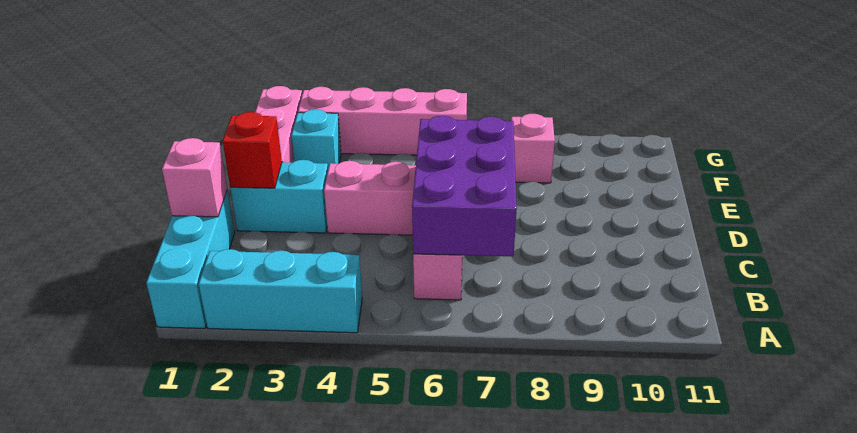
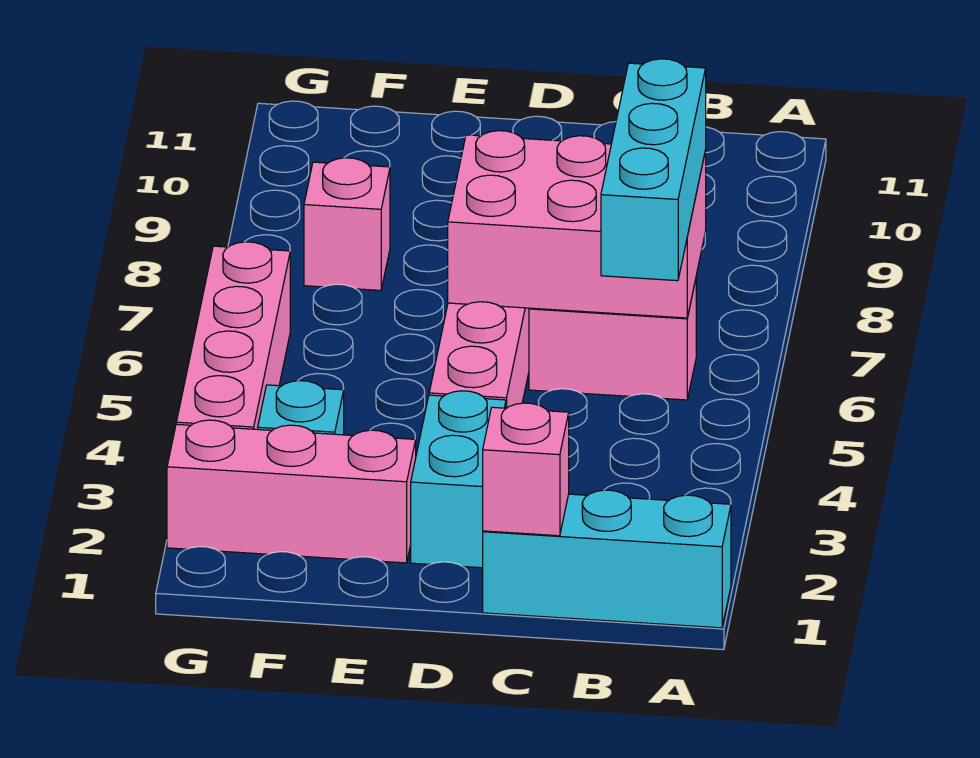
cyan brick A2:A4 level 1 -> cyan brick B5:B7 level 3
purple brick B6:D7 level 2 -> pink brick B6:D7 level 2
red brick D2 level 2 -> none

